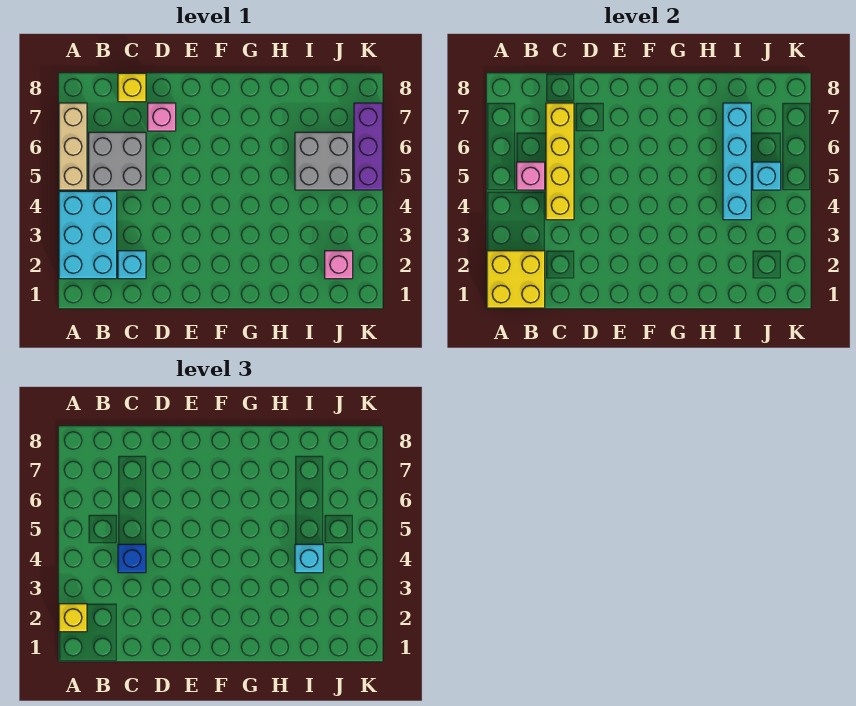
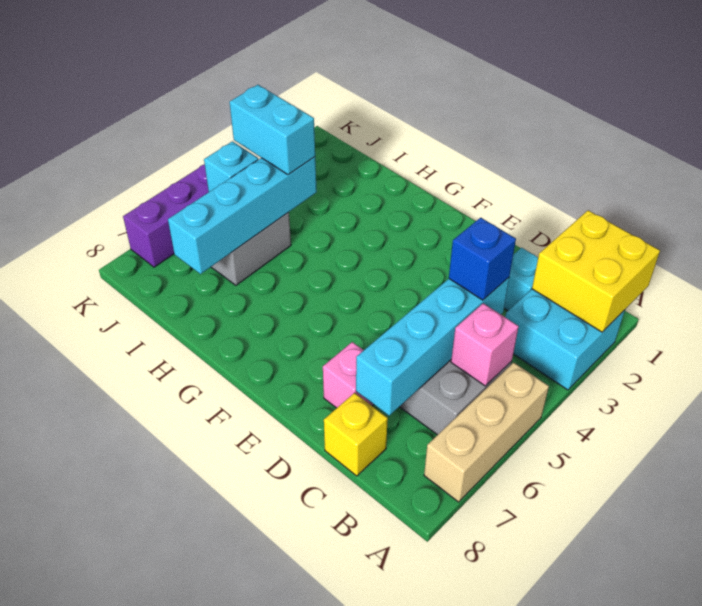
cyan brick A2:B4 level 1 -> cyan brick A2:B3 level 1
yellow brick A2 level 3 -> none
yellow brick C4:C7 level 2 -> cyan brick C4:C7 level 2
cyan brick I4 level 3 -> cyan brick I4:J4 level 3
pink brick J2 level 1 -> none

